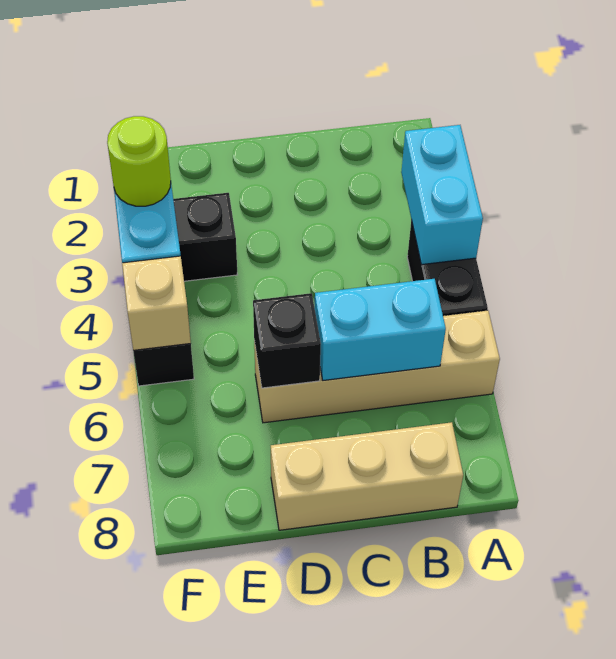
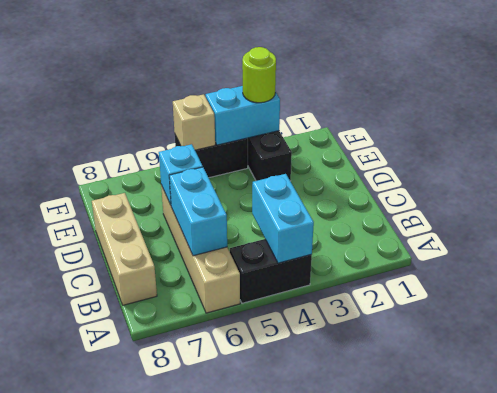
cyan brick A3:A4 level 2 -> cyan brick A4:B4 level 2
black brick D6 level 2 -> cyan brick D6 level 2

